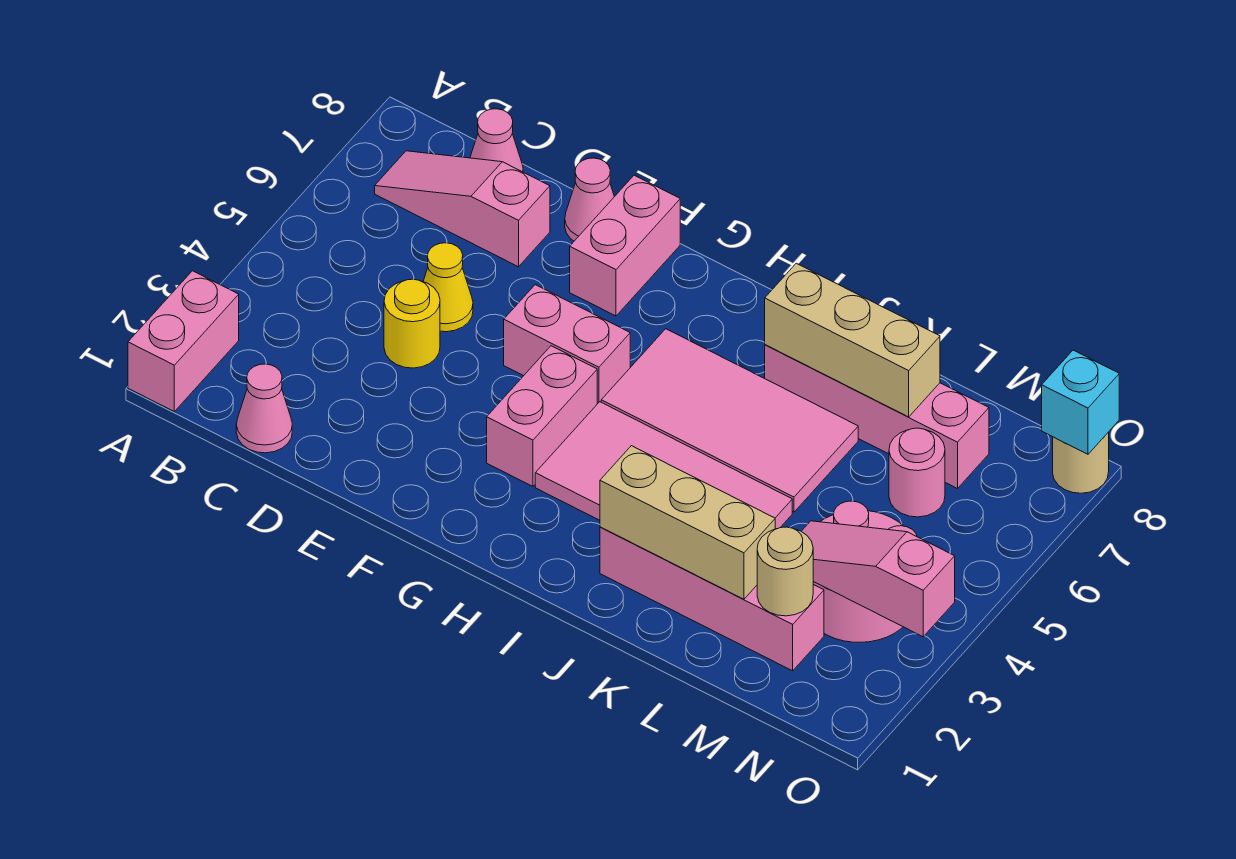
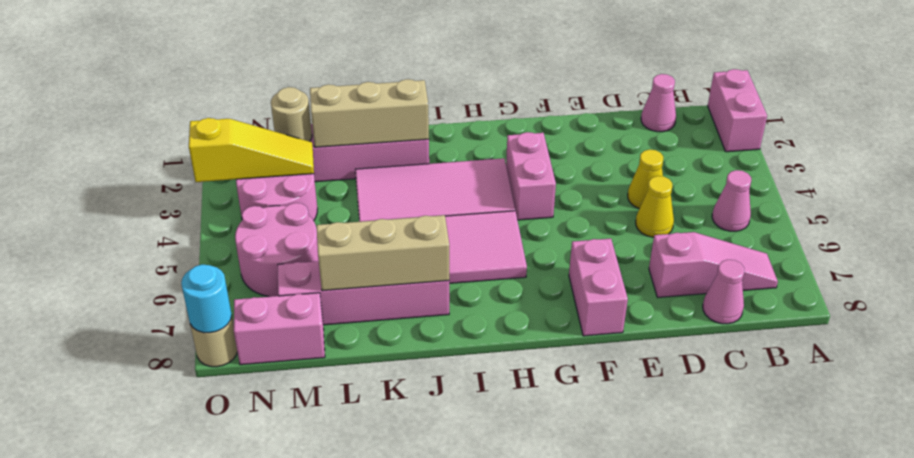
yellow round brick D4 level 1 -> yellow cone D4 level 1
pink cone E8 level 1 -> pink cone B5 level 1
pink brick F5:G5 level 1 -> pink brick M8:N8 level 1
pink slope M3:O3 level 2 top O -> yellow slope M3:O3 level 2 top O
pink round brick M6 level 1 -> pink round brick M5:N6 level 1
cyan brick O8 level 2 -> cyan round brick O8 level 2

